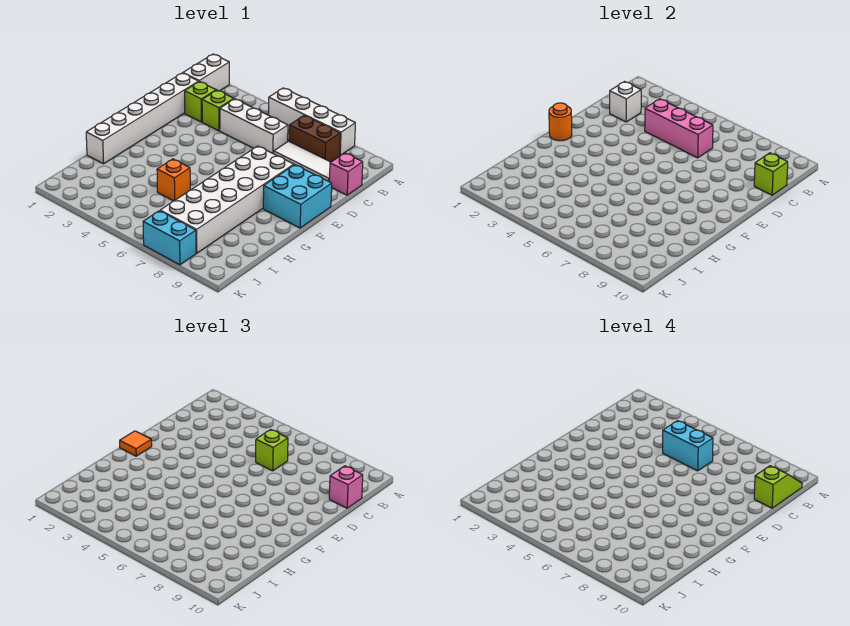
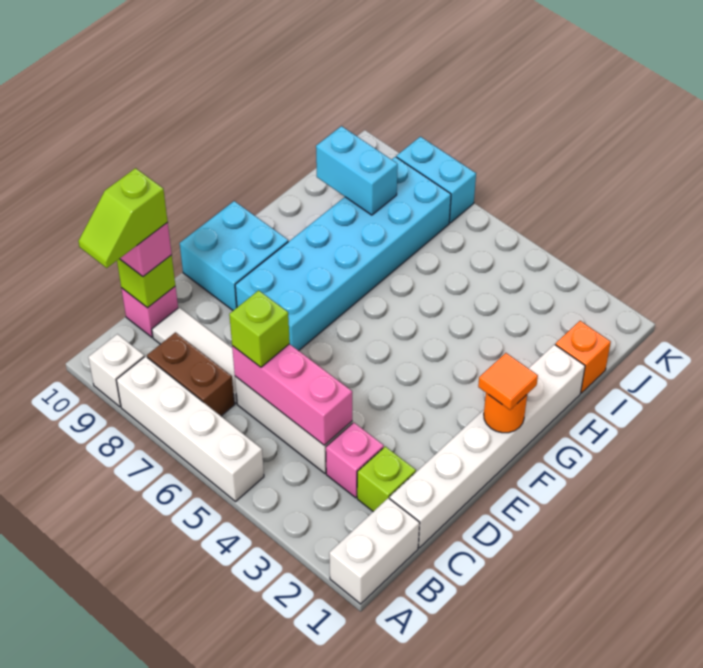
white brick C2 level 2 -> white brick A9 level 1
lime brick C3 level 1 -> pink brick C3 level 1
cyan brick C5:C6 level 4 -> cyan brick I8:I9 level 2
white brick E7:J8 level 1 -> cyan brick E7:J8 level 1
orange brick H5 level 1 -> orange brick I1 level 1

